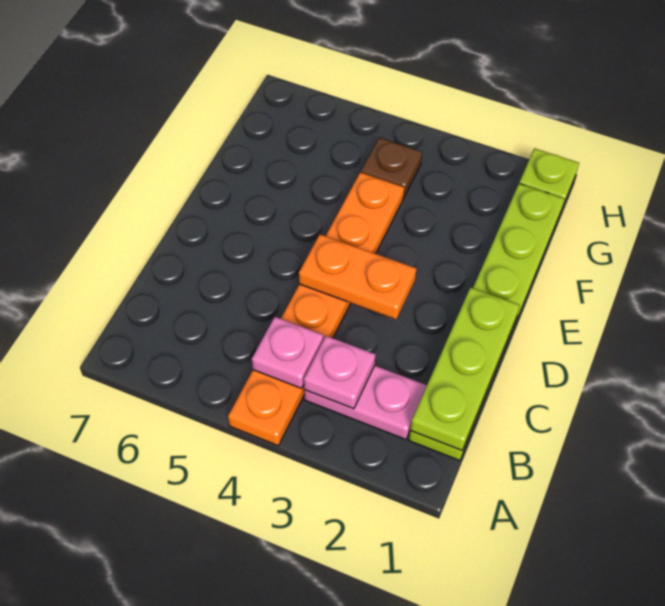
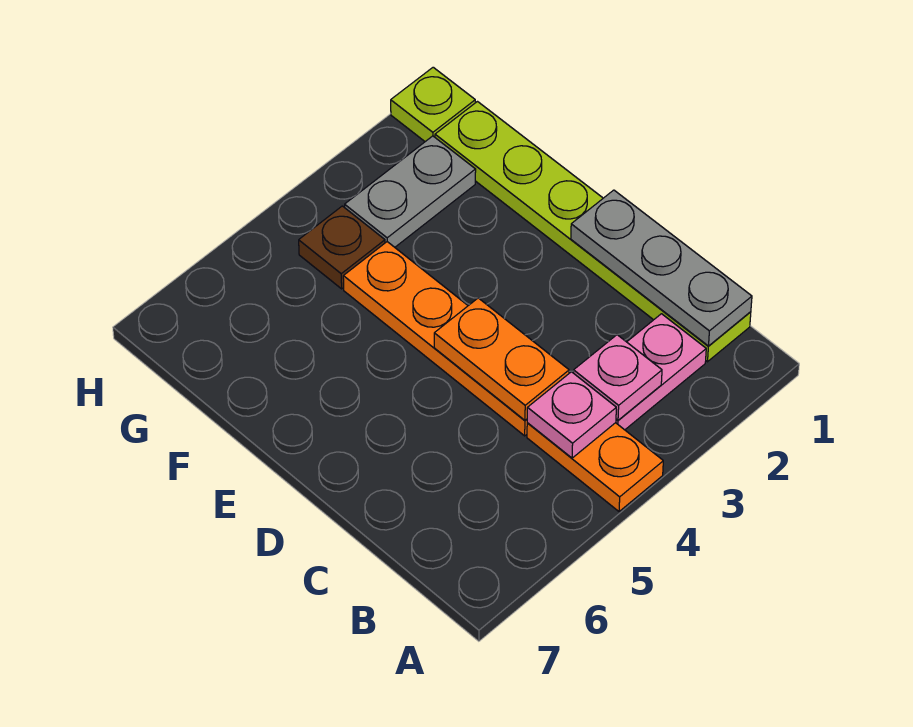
lime plate B1:D1 level 2 -> grey plate B1:D1 level 2
orange plate D3:D4 level 2 -> orange plate C4:D4 level 2
none -> grey plate G2:G3 level 1

